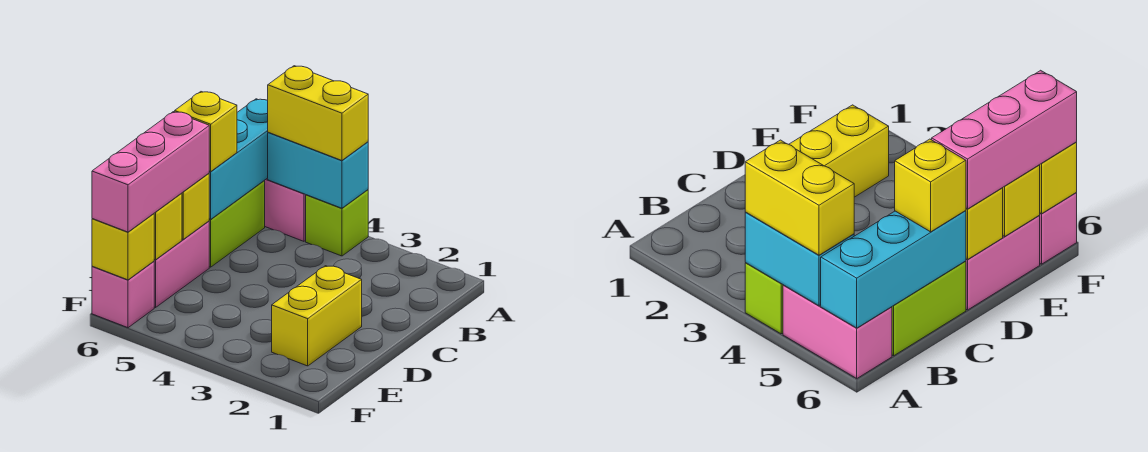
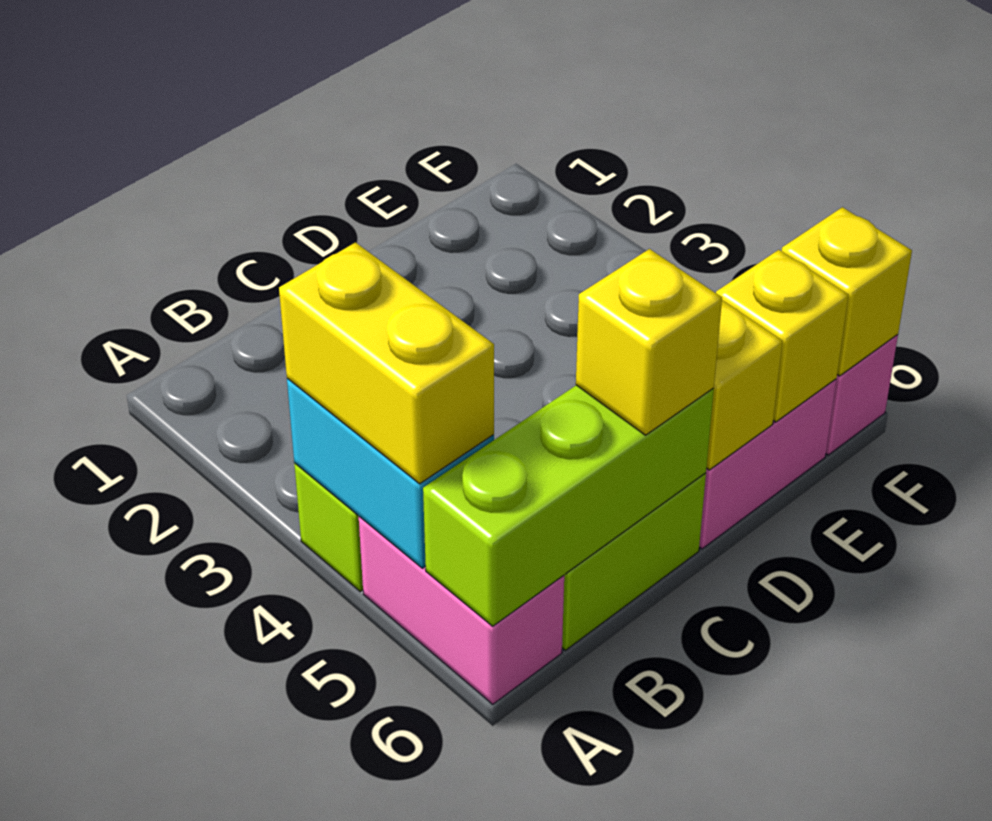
cyan brick A6:C6 level 2 -> lime brick A6:C6 level 2
yellow brick D2:E2 level 1 -> none
pink brick D6:F6 level 3 -> none

